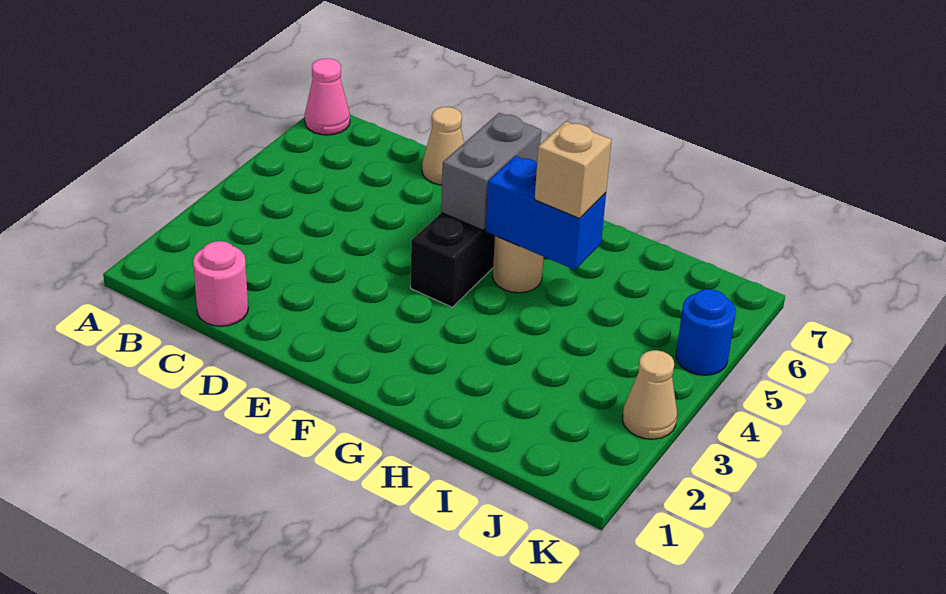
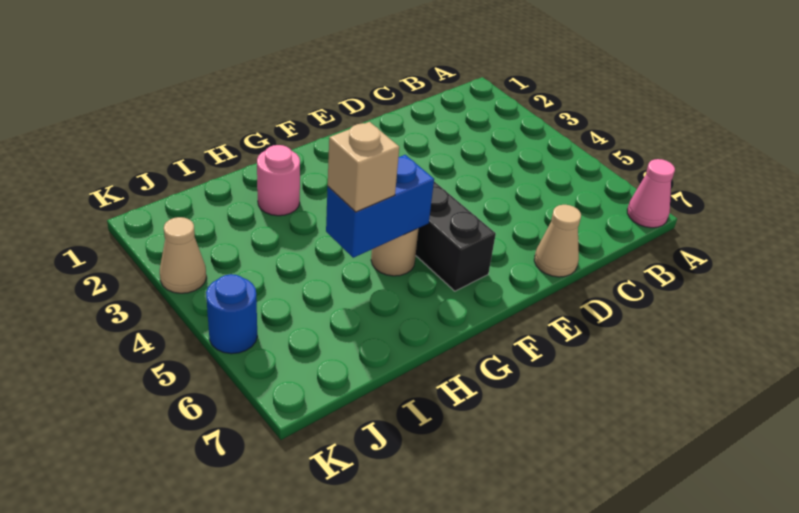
pink round brick C1 level 1 -> pink round brick H2 level 1
grey brick F5:F6 level 2 -> none

